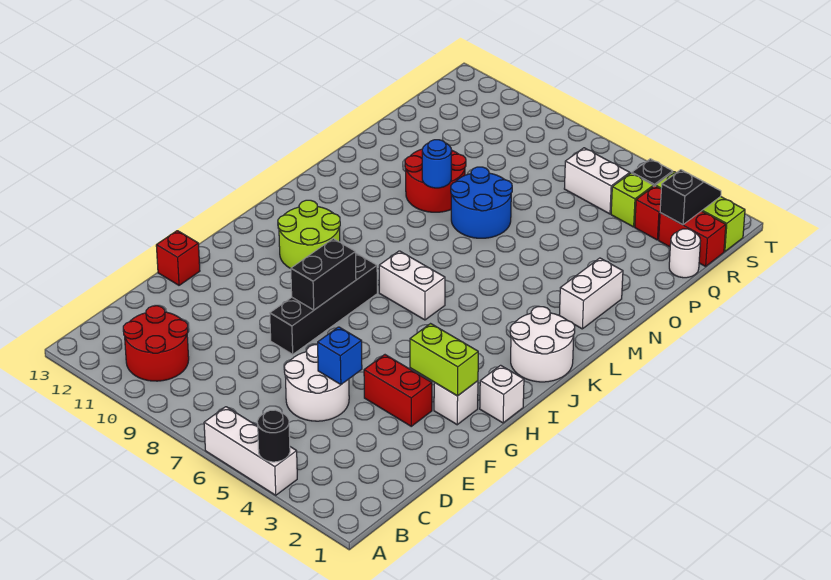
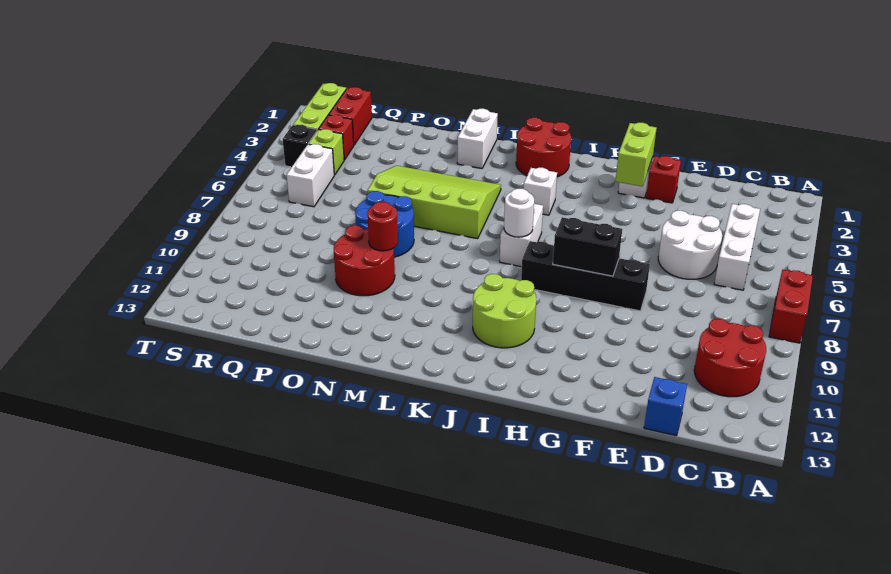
white brick A4:A6 level 1 -> white brick C4:C6 level 1
black round brick A4 level 2 -> none
blue brick E5 level 2 -> blue brick D13 level 1
red brick F3:F4 level 1 -> red brick A7:A8 level 1
red brick F13 level 1 -> red brick F2 level 1
white brick H1 level 1 -> white brick J4 level 1
white round brick J1:K2 level 1 -> red round brick J1:K2 level 1
none -> lime slope L4:O6 level 1 top 6
white brick M2:N2 level 1 -> white brick M1:M2 level 1
blue round brick N9 level 2 -> red round brick N9 level 2
white round brick Q1 level 1 -> white round brick J7 level 2
black slope R2:S2 level 2 top R -> none

